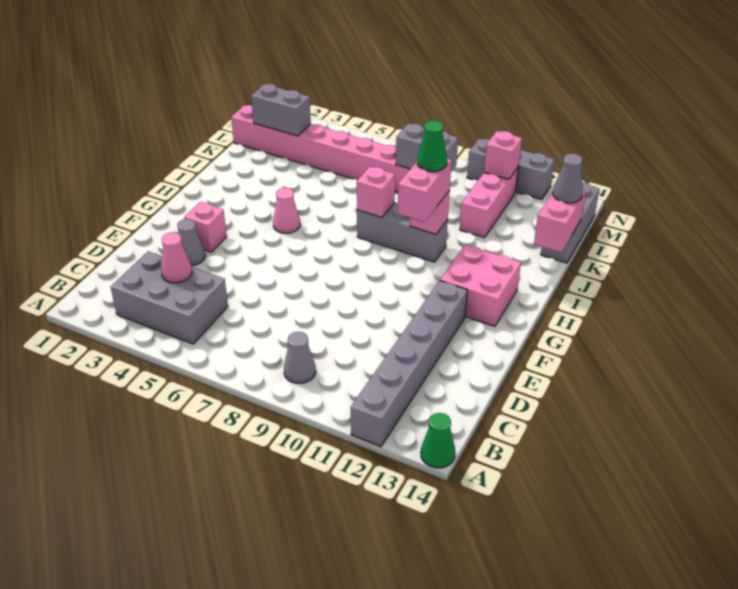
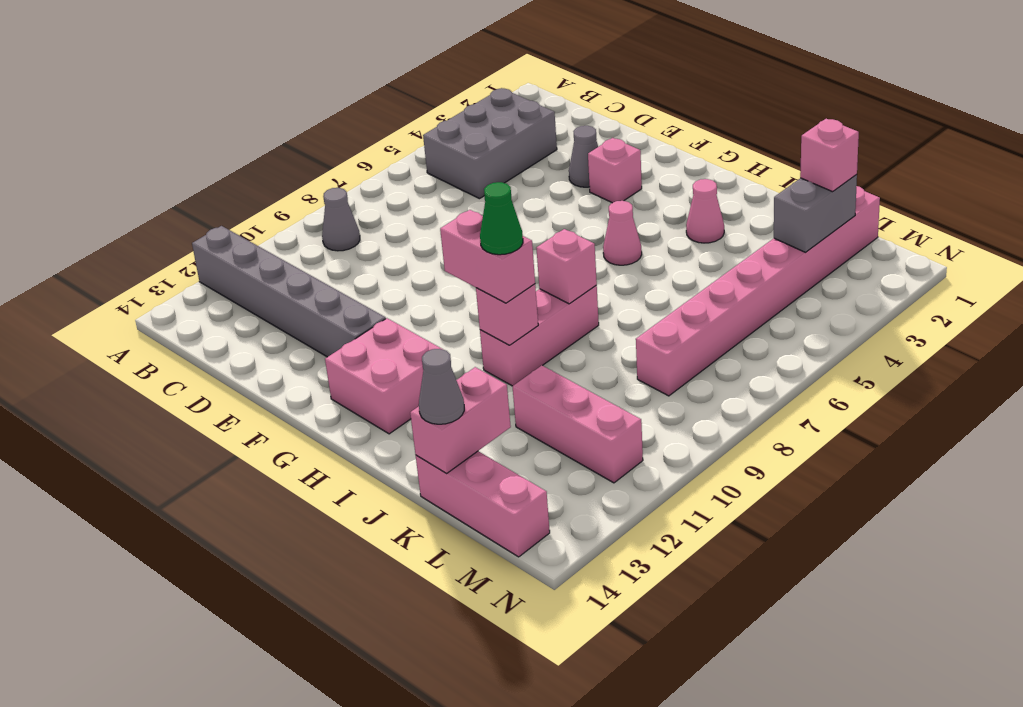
green cone A14 level 1 -> none
pink cone C4 level 2 -> pink cone I3 level 1
grey brick I8:I10 level 1 -> pink brick I8:I10 level 1
pink brick J14:K14 level 2 -> pink brick K13:K14 level 2
grey brick K14:M14 level 1 -> pink brick K14:M14 level 1
grey brick L8:L9 level 2 -> none
pink brick M11 level 2 -> pink brick L2 level 3
grey brick N10:N12 level 1 -> none

